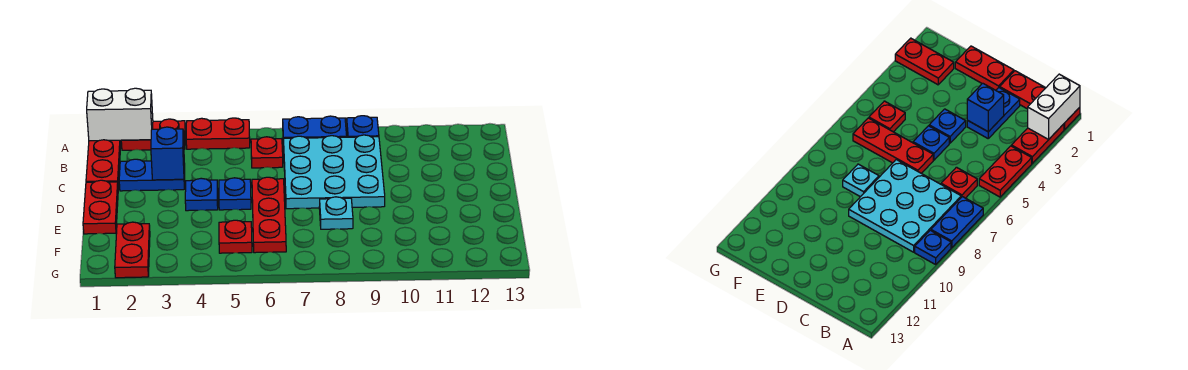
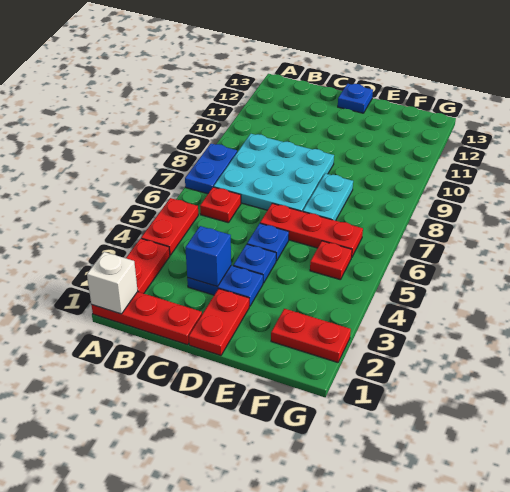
white brick A1:A2 level 2 -> white brick A1 level 2
blue plate A9 level 1 -> blue plate D13 level 1
blue plate C2:C3 level 1 -> blue plate C3:D3 level 1
red plate D1:E1 level 1 -> red plate D1:D2 level 1
cyan plate E8 level 1 -> cyan plate E7:E8 level 1

